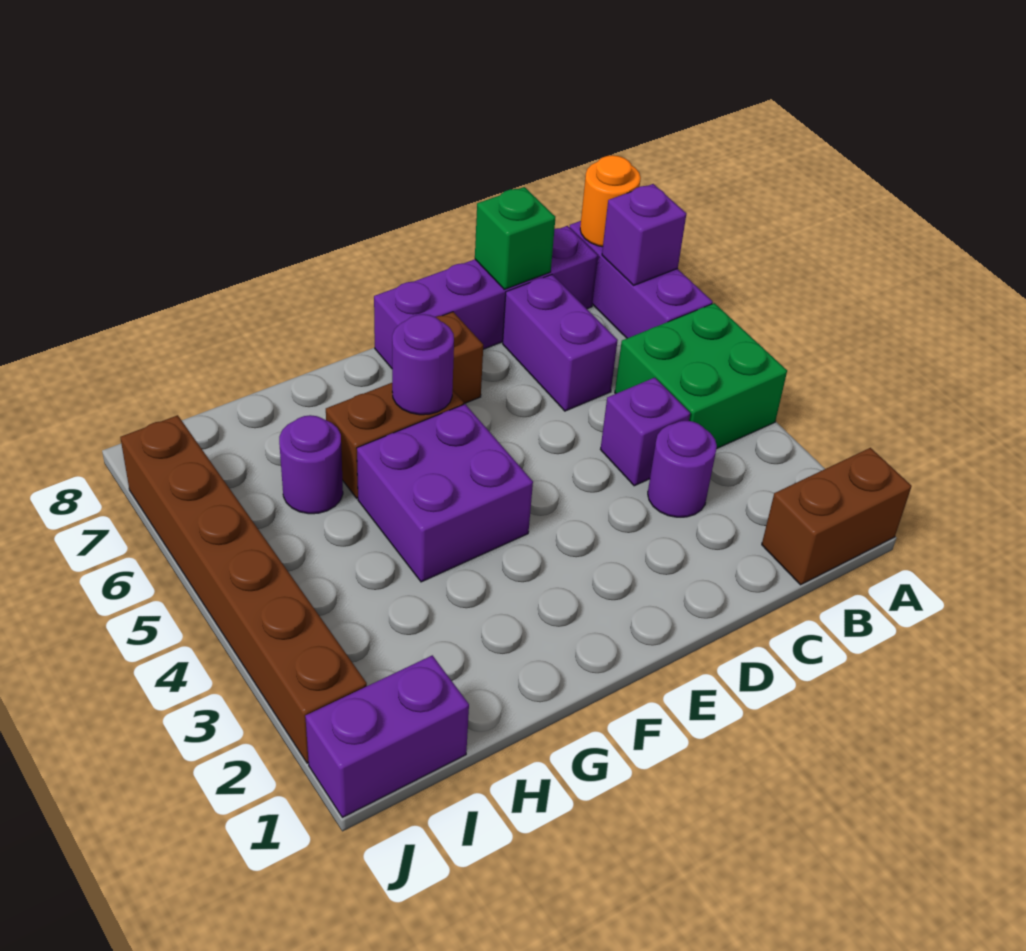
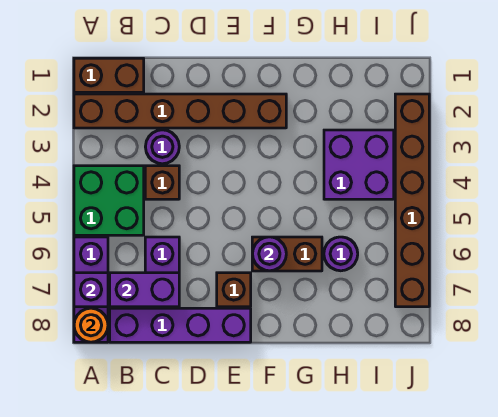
none -> brown brick A2:F2 level 1
purple brick C4 level 1 -> brown brick C4 level 1
green brick C8 level 2 -> none
purple brick F4:G5 level 1 -> purple brick H3:I4 level 1
purple brick I1:J1 level 1 -> purple brick B7:C7 level 2

